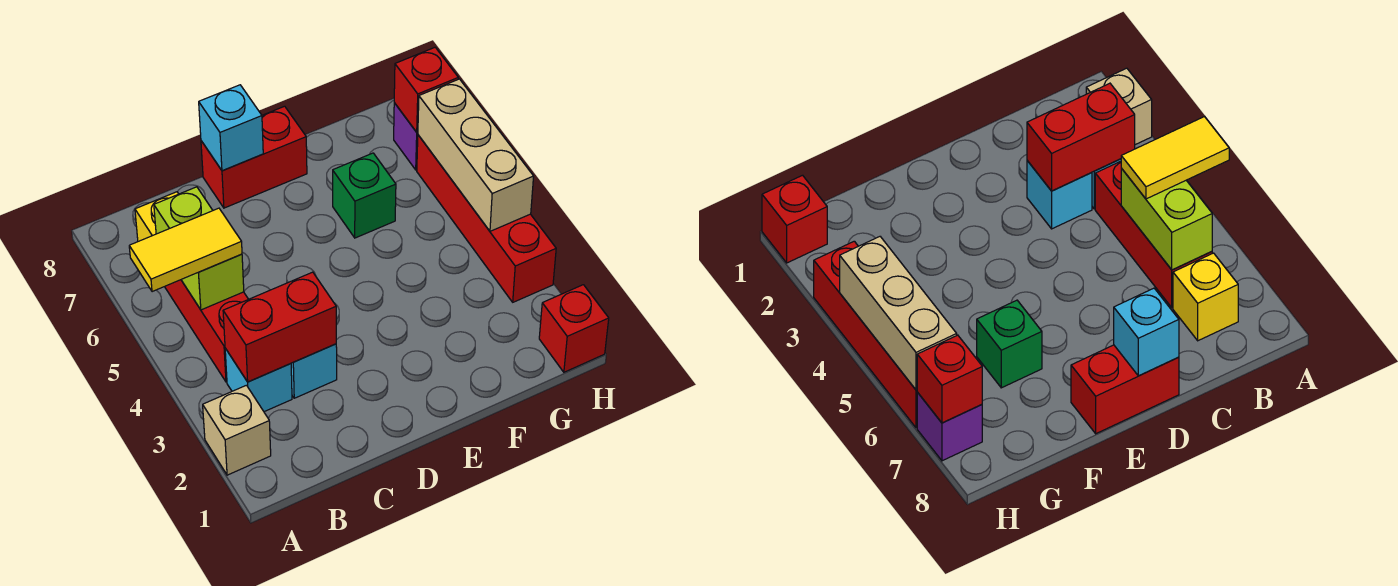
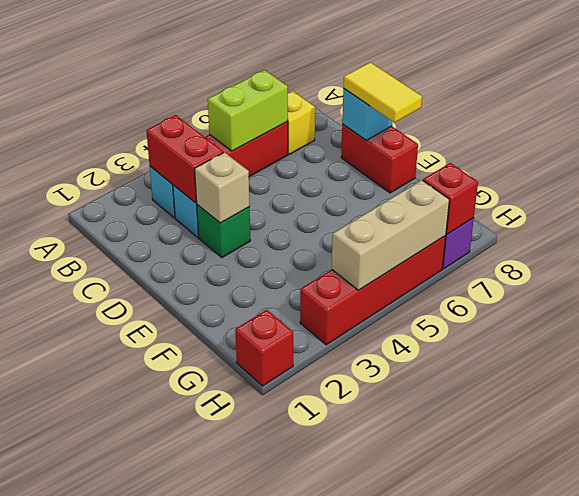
tan brick A2 level 1 -> tan brick D3 level 2
yellow tile A5:B5 level 3 -> yellow tile D8:E8 level 3
green brick F6 level 1 -> green brick D3 level 1

